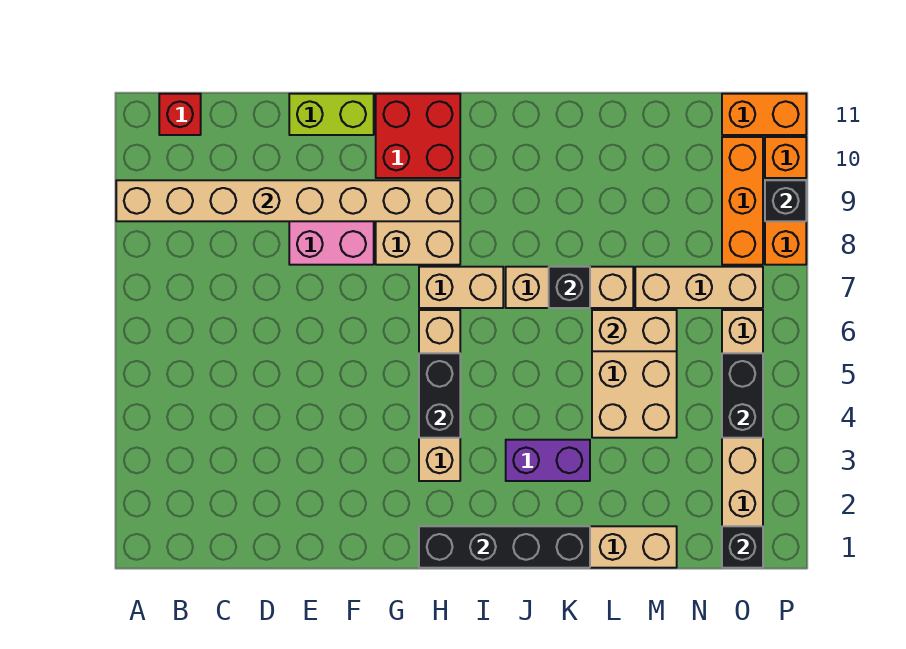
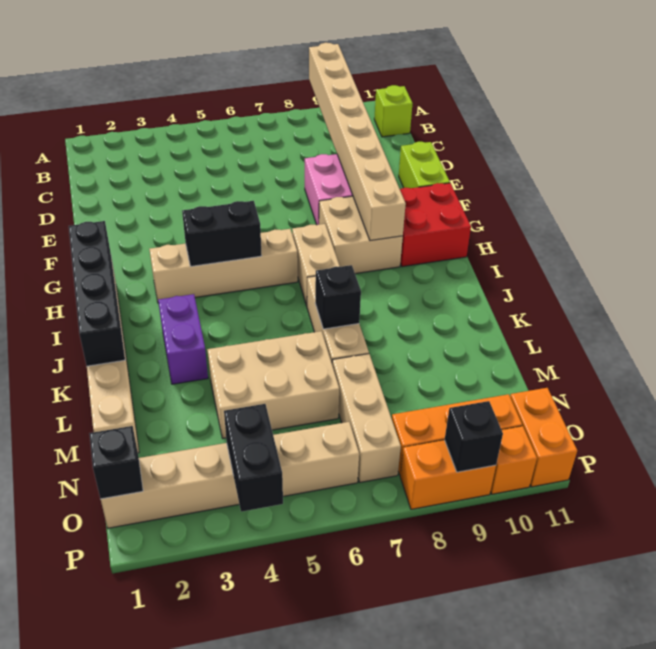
red brick B11 level 1 -> lime brick B11 level 1
tan brick L6:M6 level 2 -> none
black brick O4:O5 level 2 -> black brick O4:P4 level 2

